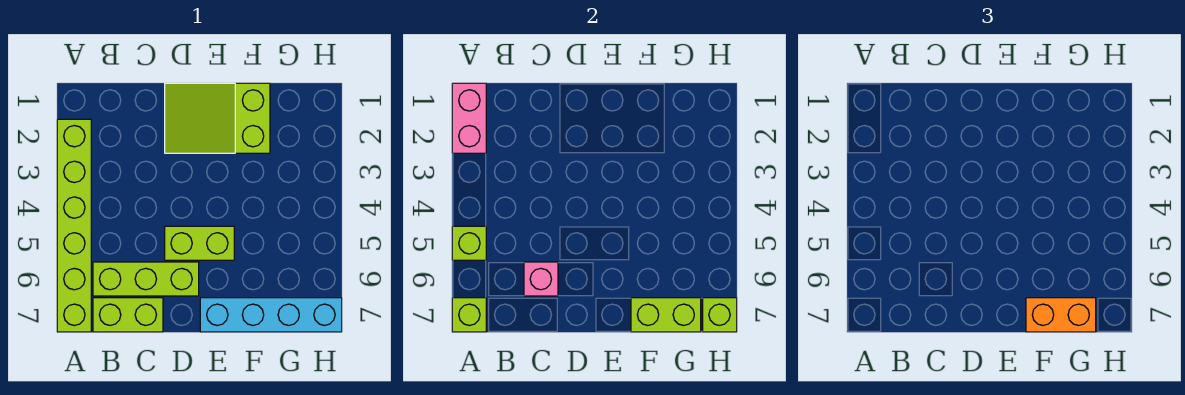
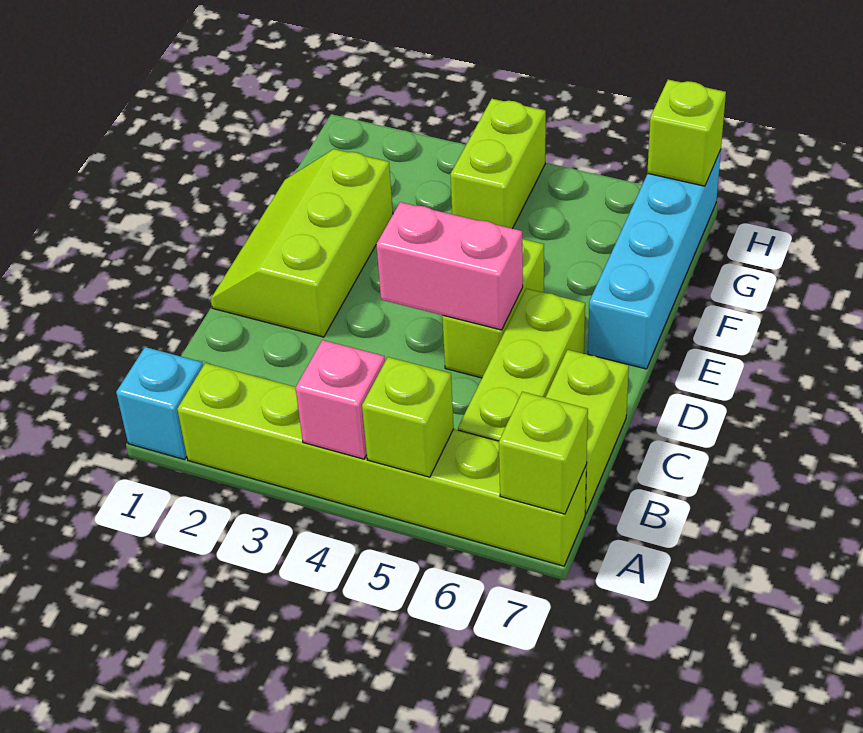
none -> cyan brick A1 level 1
pink brick A1:A2 level 2 -> pink brick D4:D5 level 2
pink brick C6 level 2 -> pink brick A4 level 2
lime slope D1:F2 level 1 top F -> lime slope D1:F2 level 1 top 2
lime brick F7:G7 level 2 -> lime brick G4:H4 level 1
orange brick F7:G7 level 3 -> none

